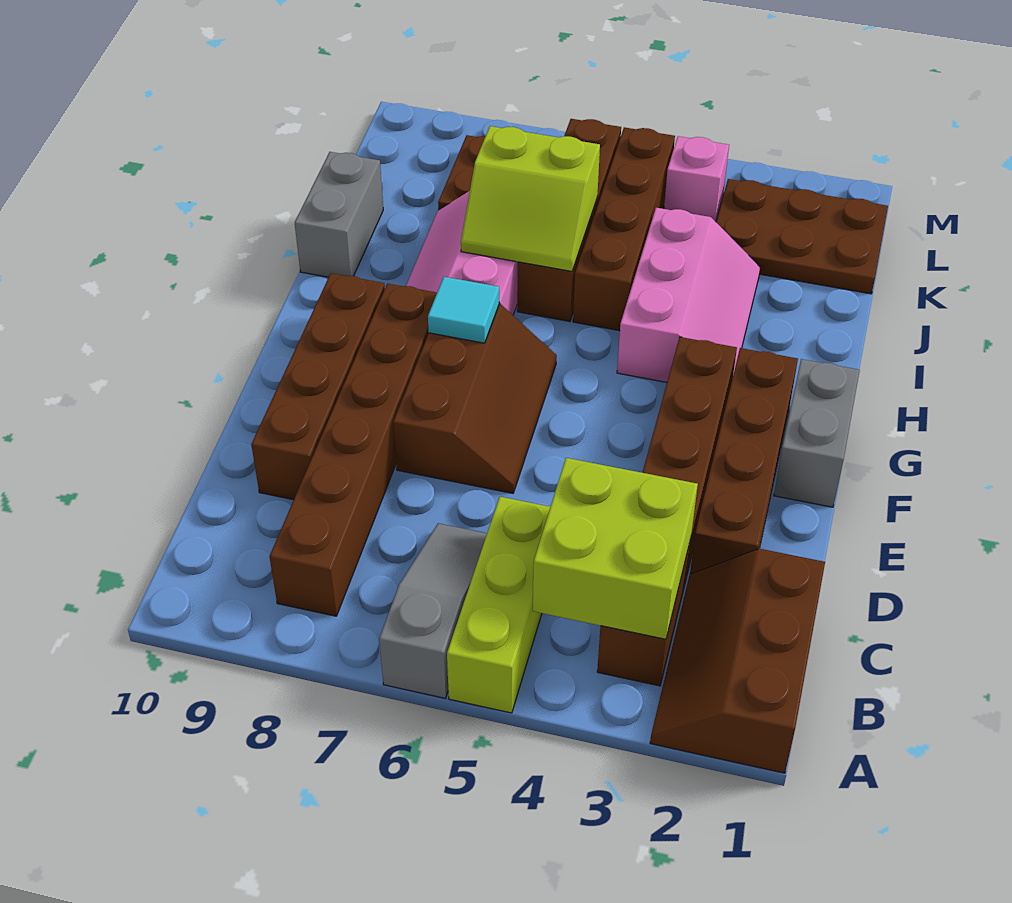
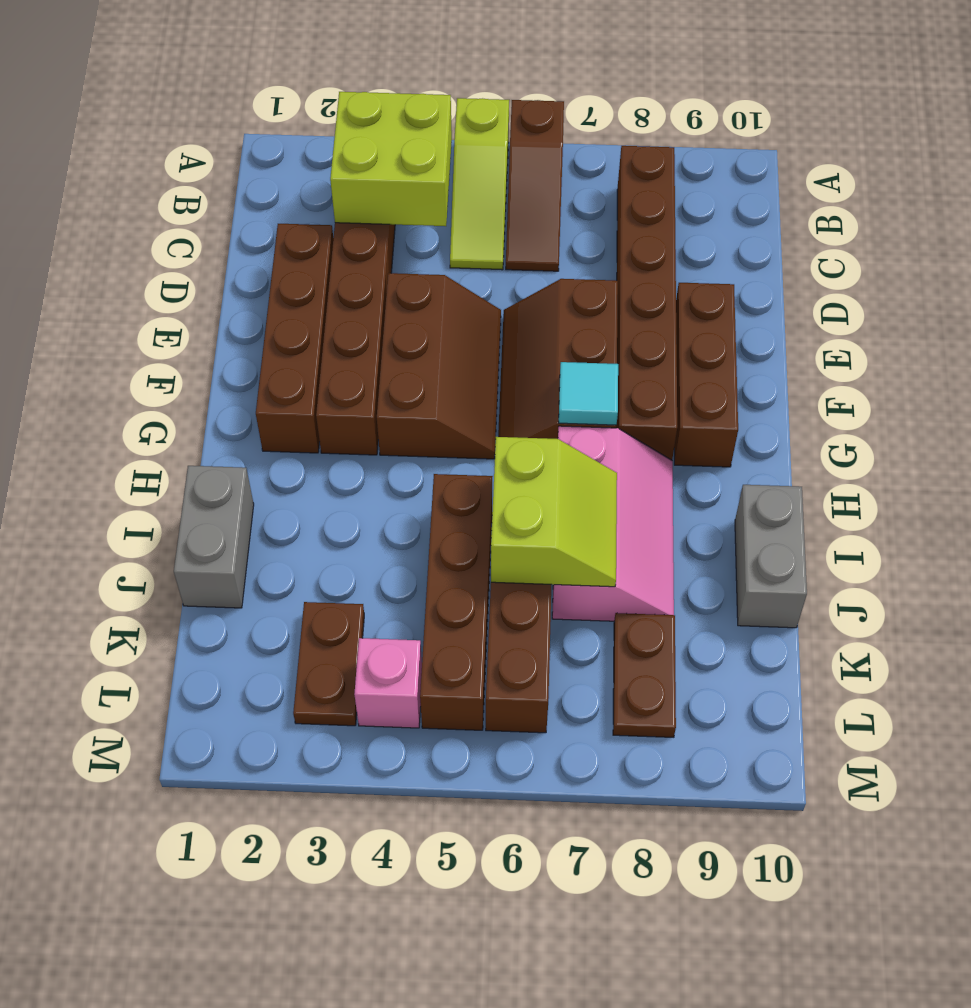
brown slope A1:C2 level 1 top 1 -> brown slope E4:G5 level 1 top 4
lime brick A5:C5 level 1 -> lime slope A5:C5 level 1 top A
grey slope A6:C6 level 1 top A -> brown slope A6:C6 level 1 top A
brown brick D9:G9 level 1 -> brown brick E9:G9 level 1
grey brick F1:G1 level 1 -> grey brick I1:J1 level 1
pink slope H3:J4 level 1 top 4 -> none
lime slope I6:J7 level 2 top J -> lime slope I6:J7 level 2 top 6
brown plate K1:L3 level 1 -> brown plate K3:L3 level 1

